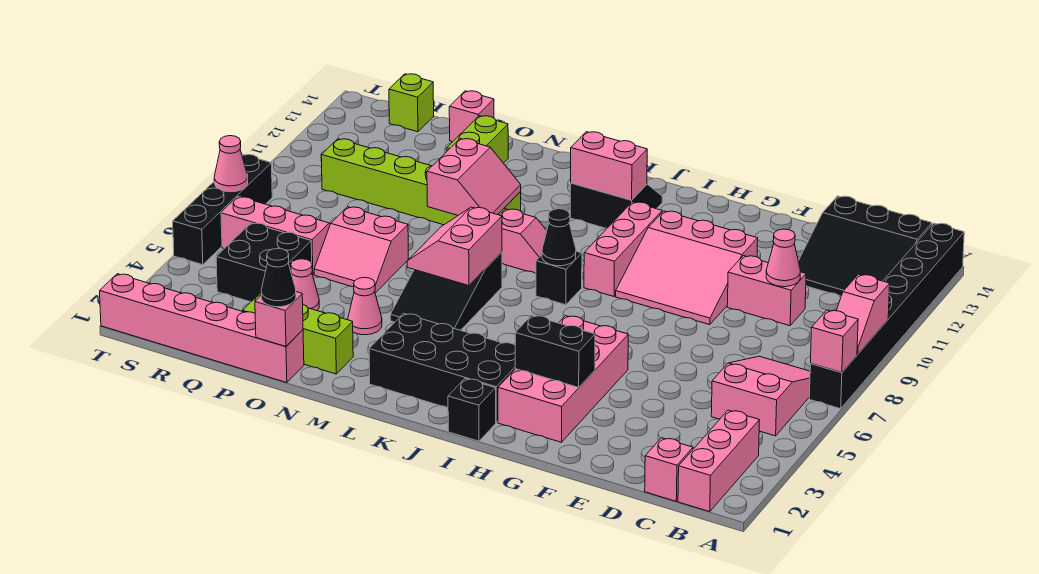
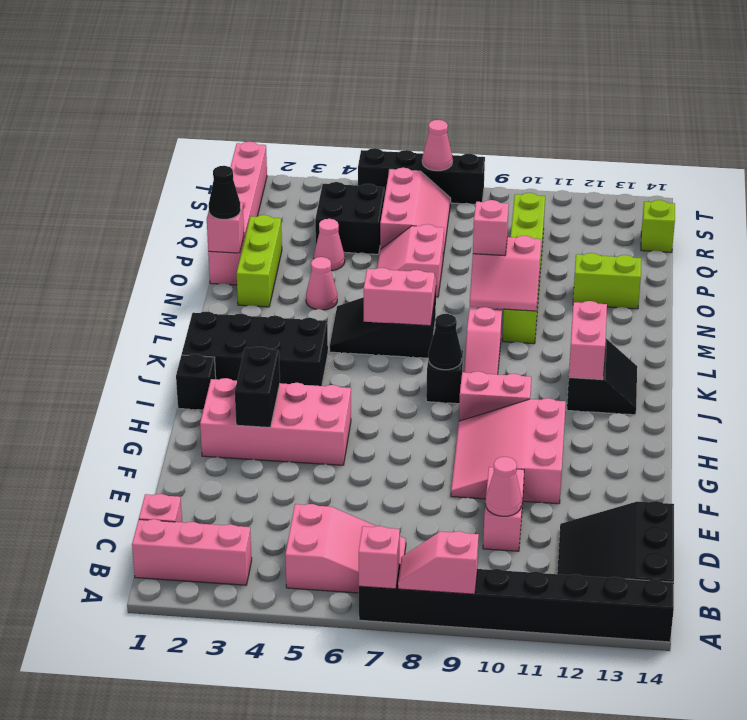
black brick I2:L3 level 1 -> black brick J1:K4 level 1
pink brick I9:I11 level 1 -> pink brick I9:I10 level 1
pink brick P14 level 1 -> pink brick N9 level 3

